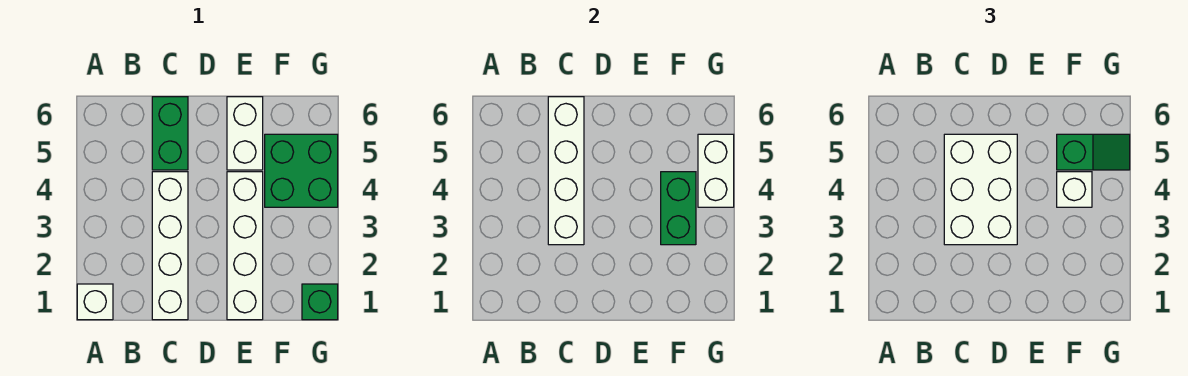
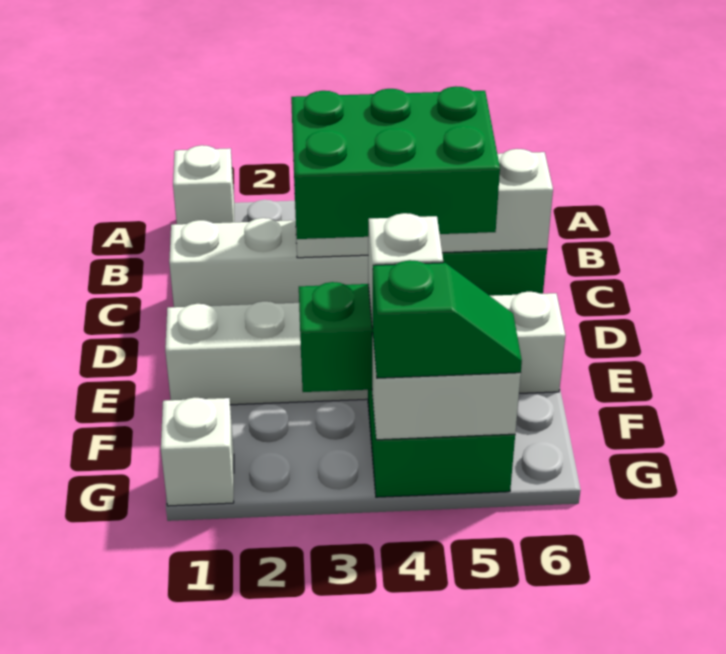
white brick C3:D5 level 3 -> green brick C3:D5 level 3
green slope F5:G5 level 3 top F -> green slope G4:G5 level 3 top 4
green brick G1 level 1 -> white brick G1 level 1

